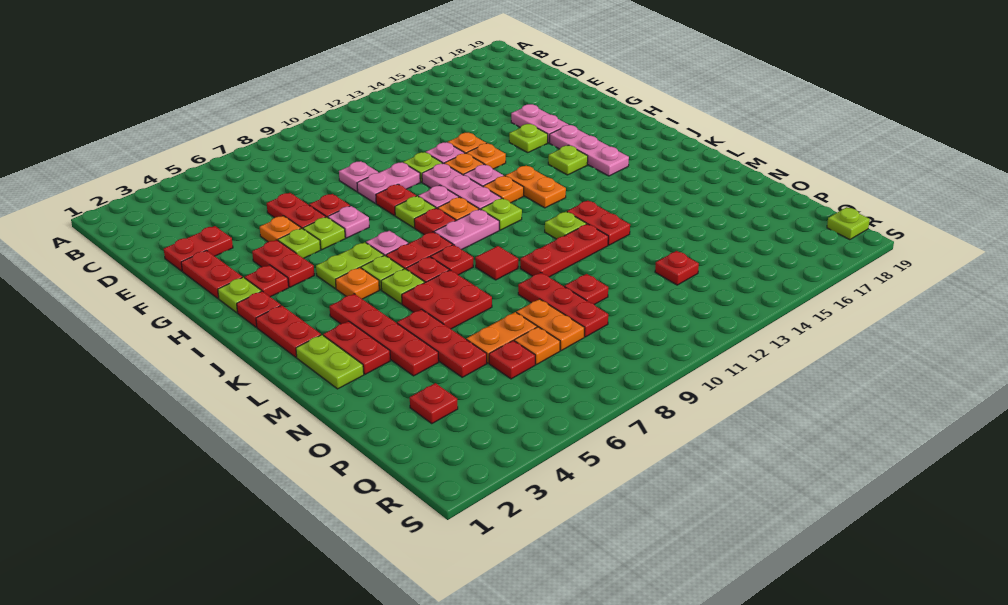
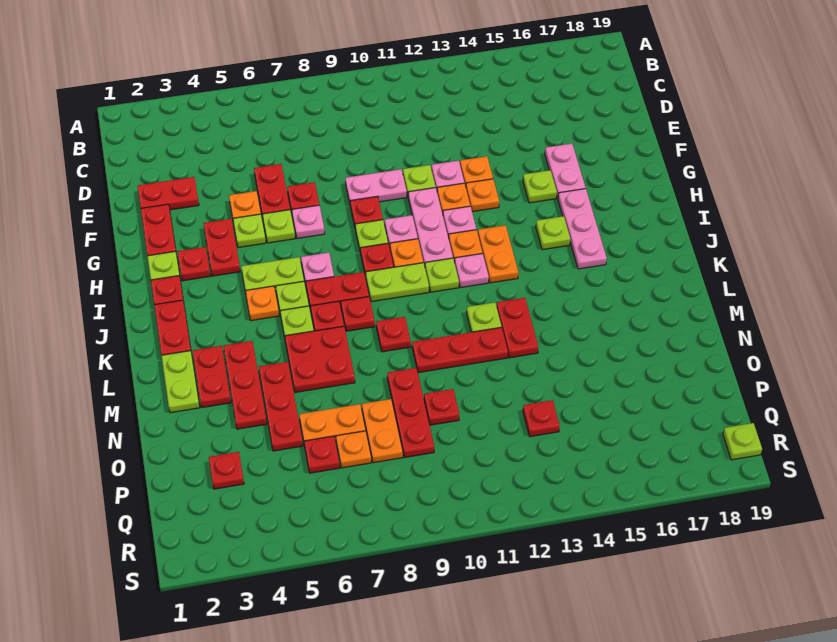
pink plate E9 level 1 -> pink plate J12 level 1
pink plate J9:J10 level 1 -> lime plate J9:J10 level 1
red plate K4:N4 level 1 -> red plate L4:N4 level 1
red tile L9 level 1 -> red plate L9 level 1

